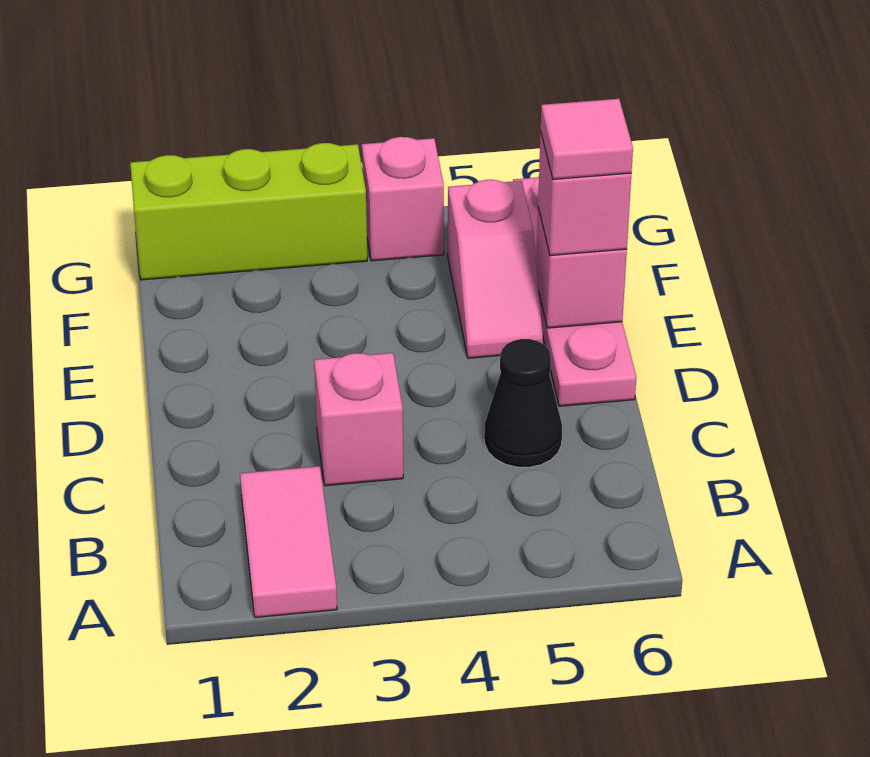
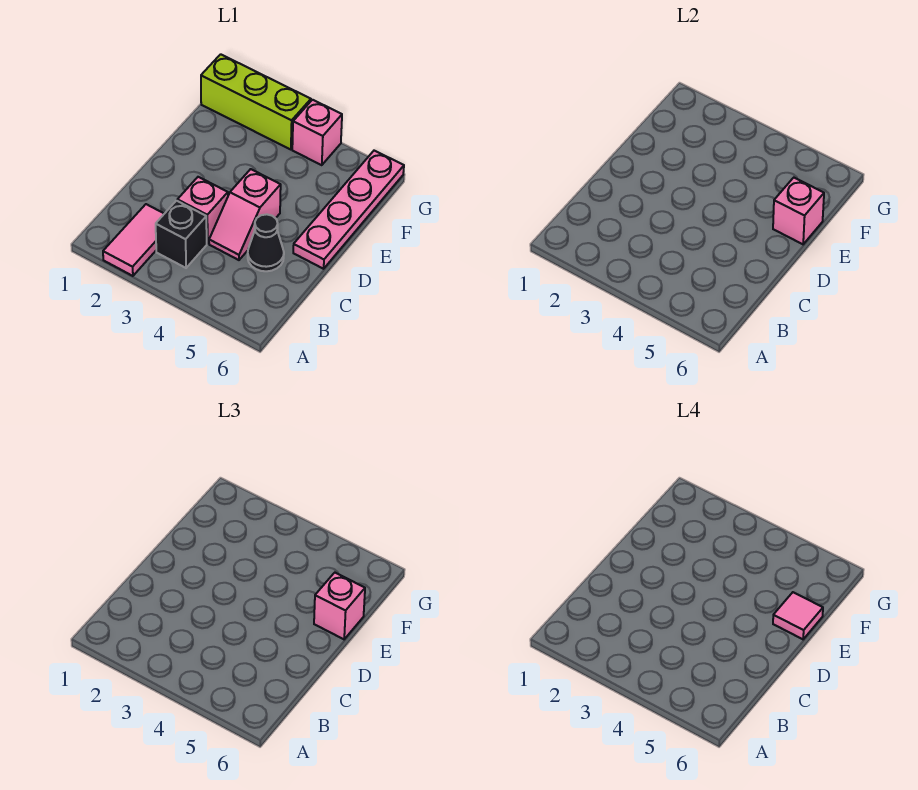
none -> black brick B3 level 1
pink slope E5:F5 level 1 top F -> pink slope C4:D4 level 1 top D

